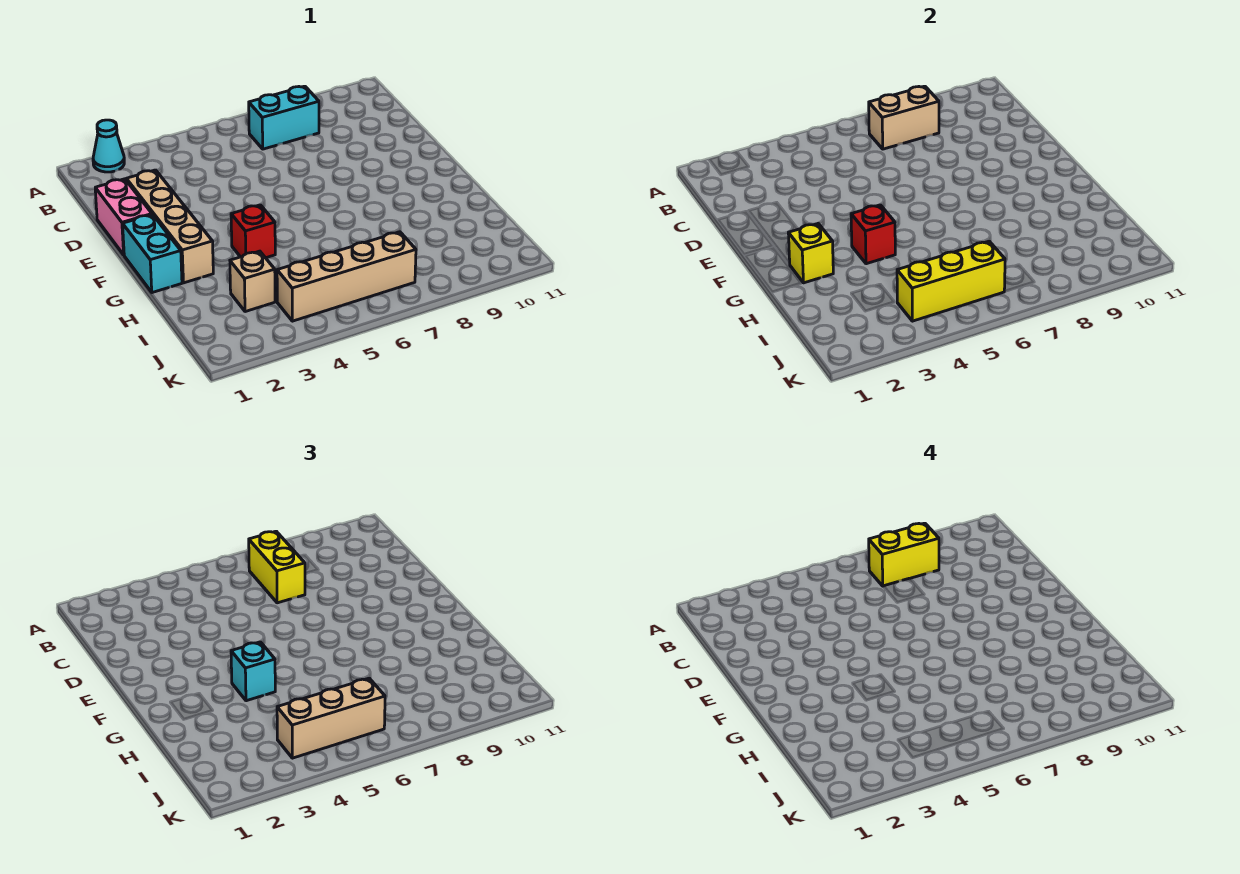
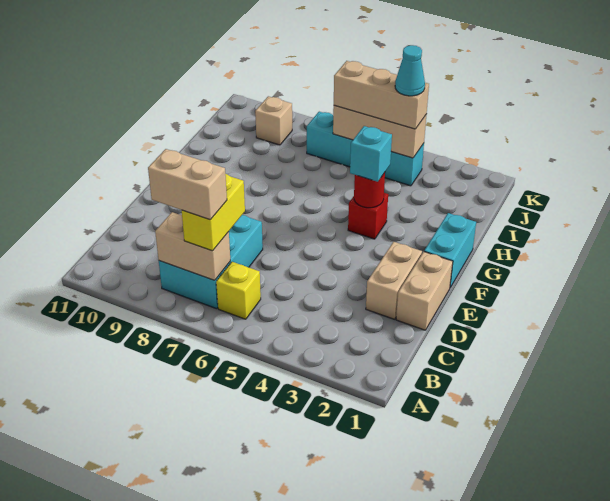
cyan cone A2 level 1 -> cyan cone J4 level 4
cyan brick B7:B8 level 1 -> cyan brick B7:D8 level 1
yellow brick B7:B8 level 4 -> tan brick B7:B8 level 4
pink brick D1:E1 level 1 -> tan brick D1:E1 level 1
tan brick D2:G2 level 1 -> tan brick D2:E2 level 1
yellow brick G2 level 2 -> yellow brick B6 level 1
red brick G4 level 2 -> red round brick G4 level 2
tan brick I3 level 1 -> tan brick J9 level 1
tan brick J4:J7 level 1 -> cyan brick J4:J7 level 1
yellow brick J4:J6 level 2 -> tan brick J4:J6 level 2

